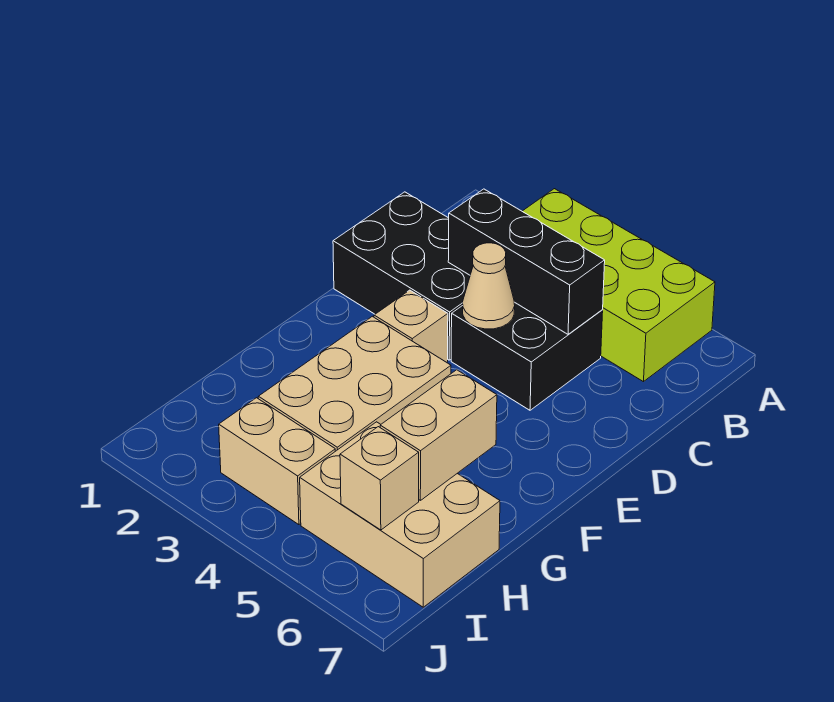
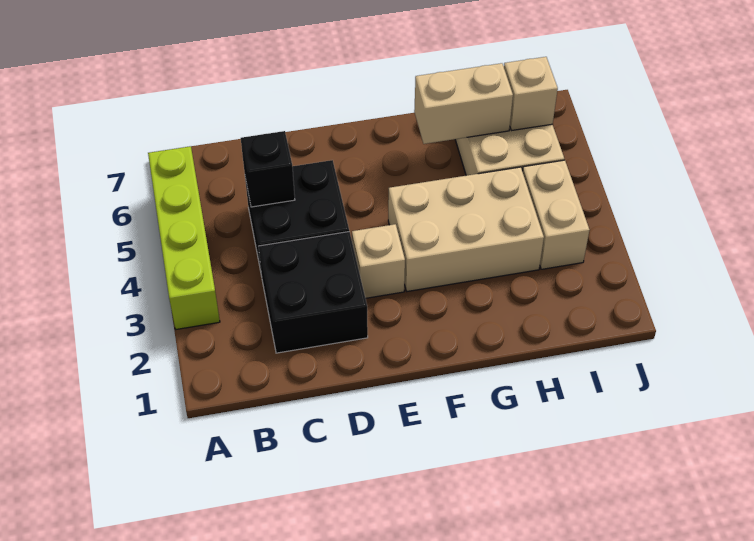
lime brick A3:B6 level 1 -> lime brick A3:A6 level 1
black brick C1:D3 level 1 -> black brick C2:D3 level 1
black brick C3:C5 level 2 -> black brick C5 level 2
tan cone D4 level 2 -> none

